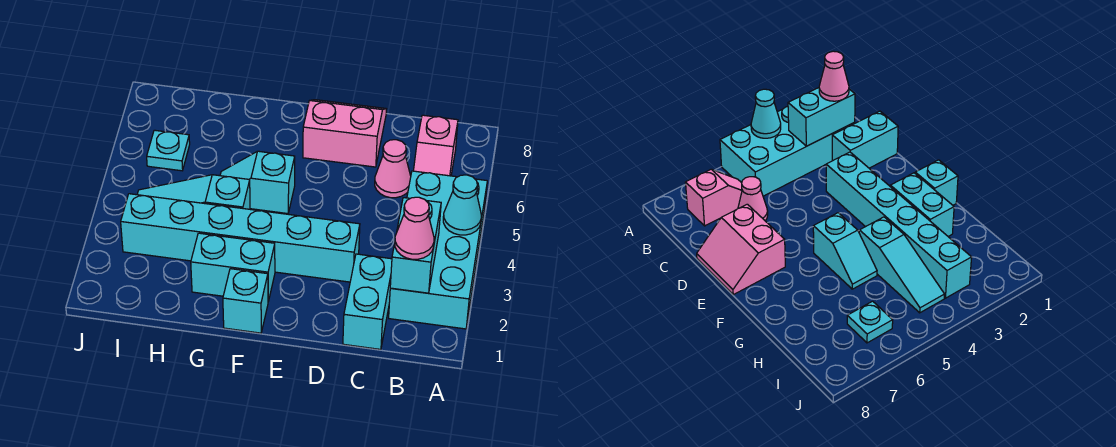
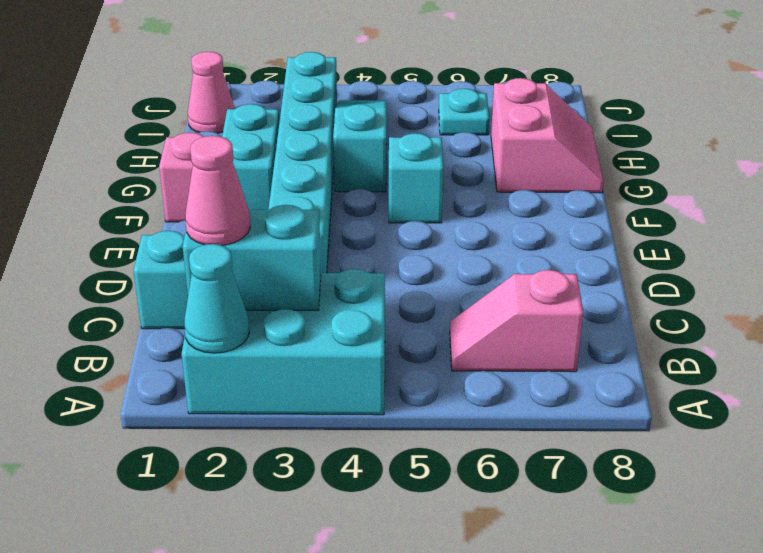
cyan brick A2:B5 level 1 -> cyan brick A2:B4 level 1
cyan cone A4 level 2 -> cyan cone A2 level 2
pink cone C6 level 1 -> pink cone I1 level 1
pink slope D7:E8 level 1 top 7 -> pink slope G7:H8 level 1 top 7
cyan brick F1 level 1 -> pink brick F1 level 1

